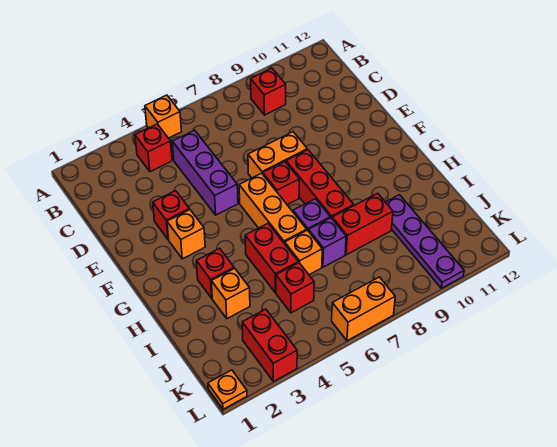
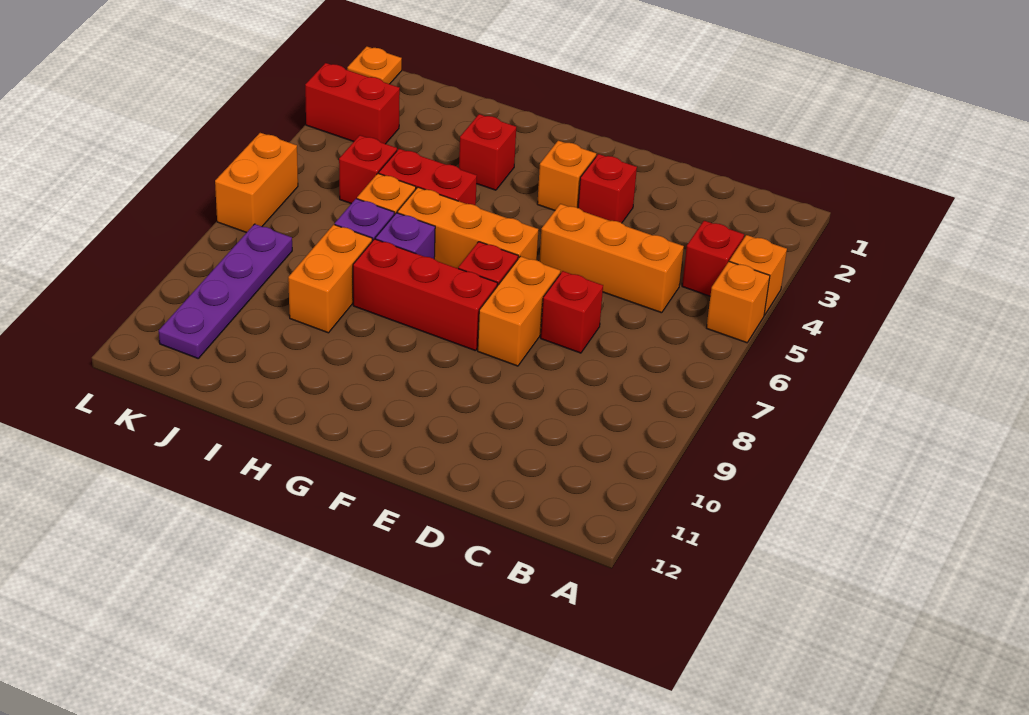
red brick B9 level 1 -> red brick D7 level 1
purple brick C5:E5 level 1 -> orange brick C5:E5 level 1
orange brick I3 level 1 -> orange brick A4 level 1
red brick I8:I9 level 1 -> orange brick I8:I9 level 1
purple plate I10:L10 level 1 -> purple plate K8:K11 level 1

